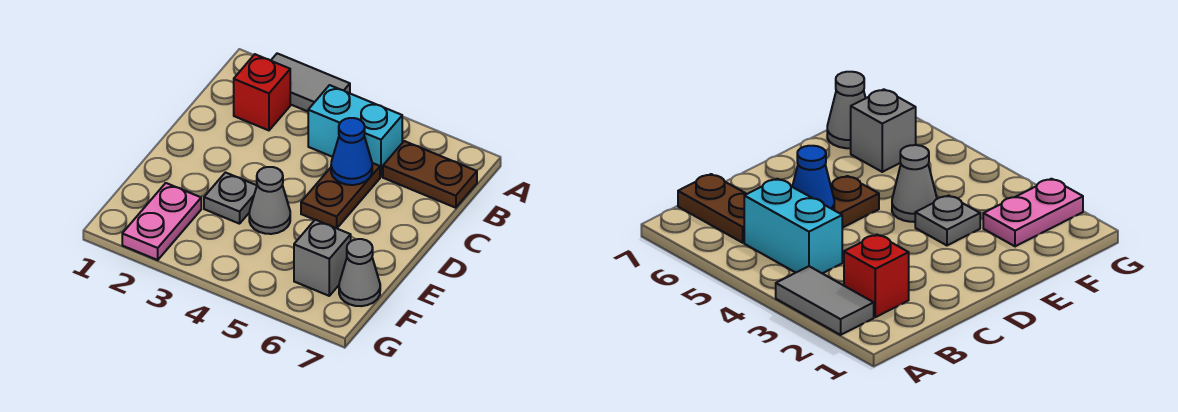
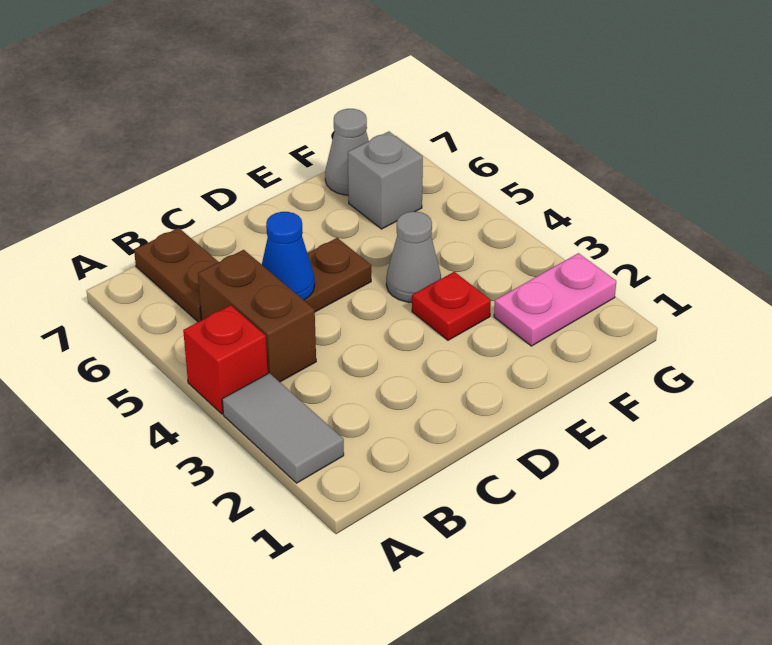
red brick B2 level 1 -> red brick A4 level 1
cyan brick B4:B5 level 1 -> brown brick B4:B5 level 1
grey plate E3 level 1 -> red plate E3 level 1

